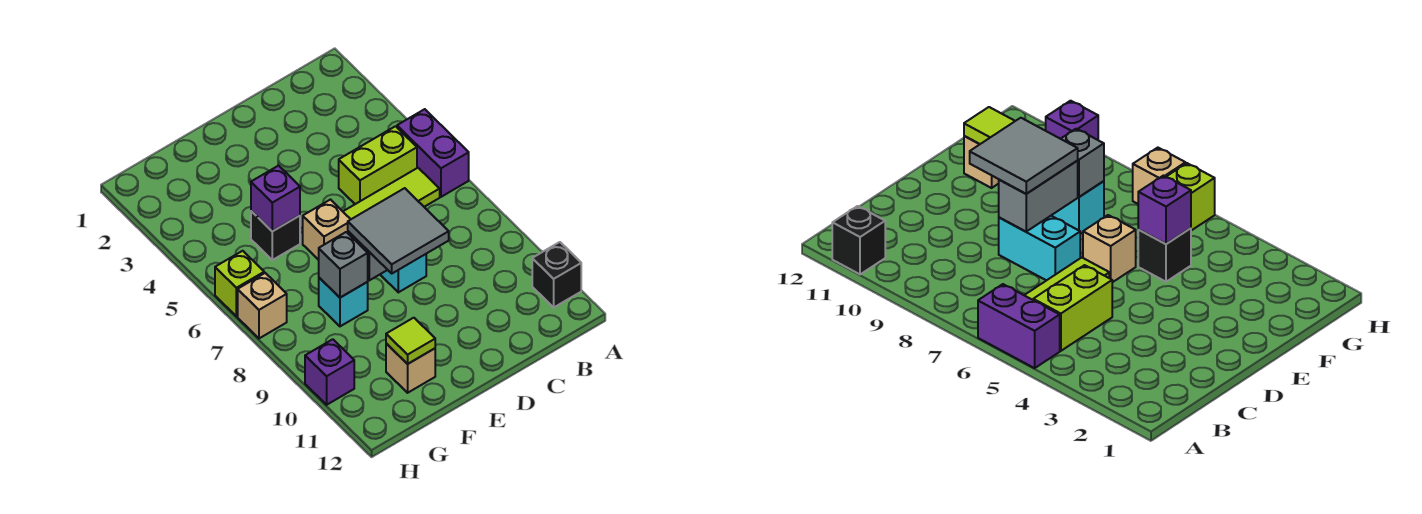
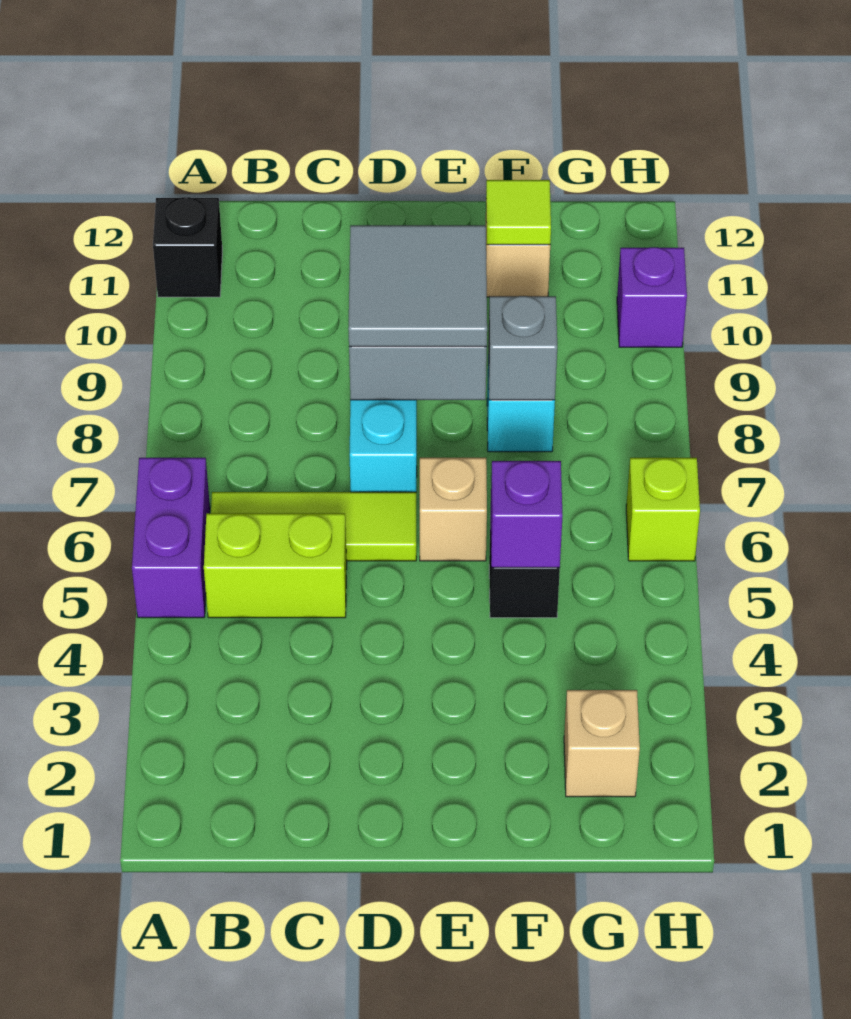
tan brick H7 level 1 -> tan brick G2 level 1

